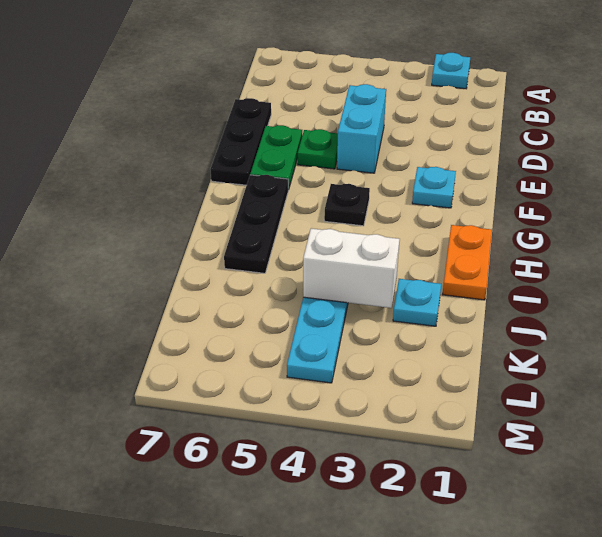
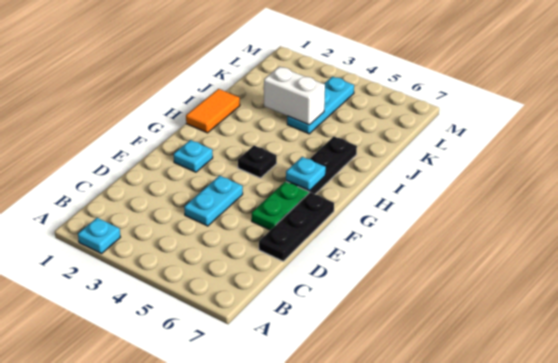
cyan brick D4:E4 level 1 -> cyan plate D4:E4 level 1
green plate E5 level 1 -> none
orange plate H1:I1 level 1 -> orange tile H1:I1 level 1
cyan plate J2 level 1 -> cyan plate G6 level 2

